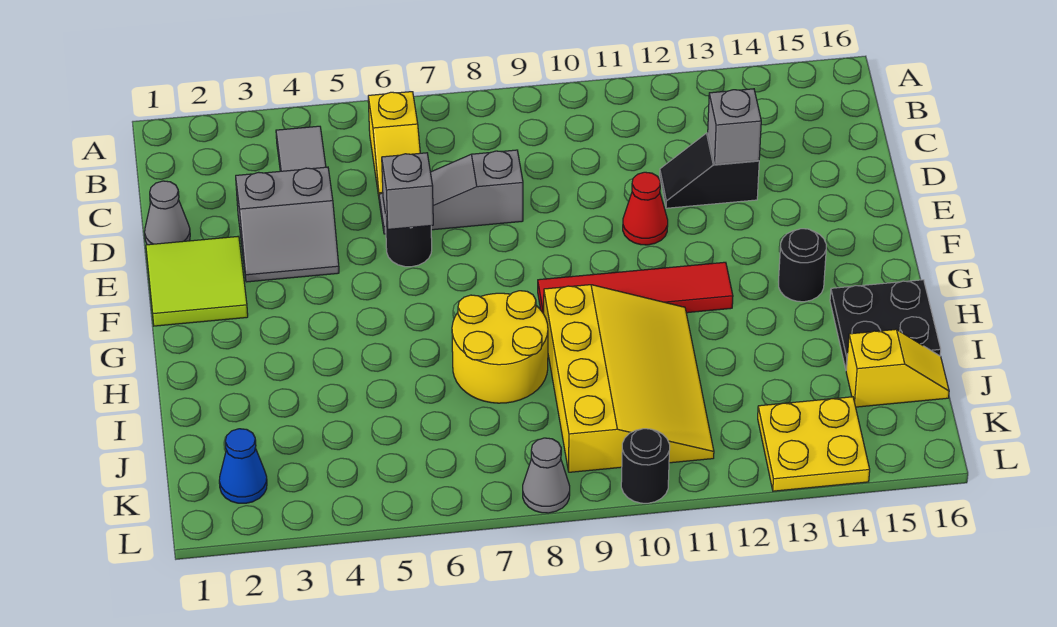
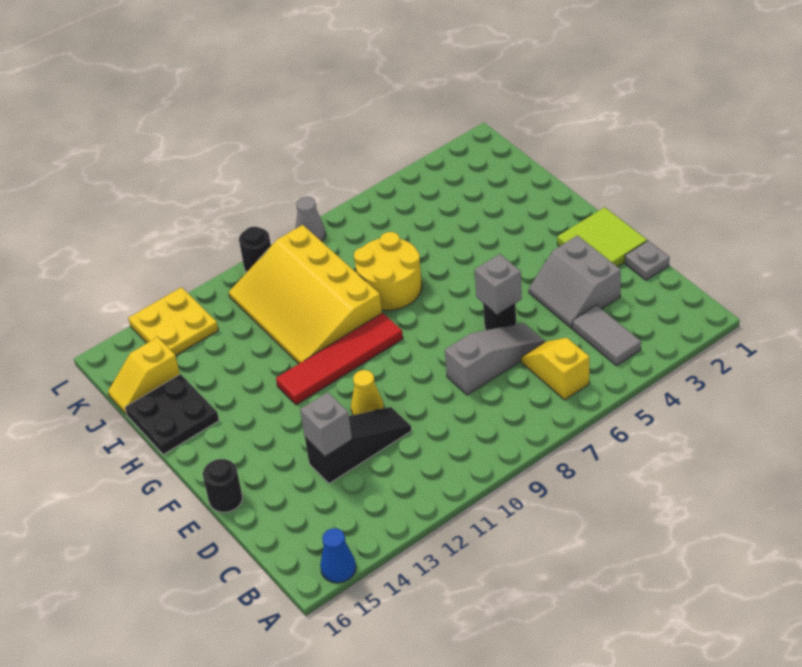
grey cone D1 level 1 -> grey plate D1 level 1
grey slope D3:E4 level 1 top D -> grey slope D3:E4 level 1 top 3
black slope D12:D13 level 1 top 13 -> black slope D11:D13 level 1 top 13
red cone E11 level 1 -> yellow cone E11 level 1
black round brick G14 level 1 -> black round brick E16 level 1
blue cone K2 level 1 -> blue cone A15 level 1

